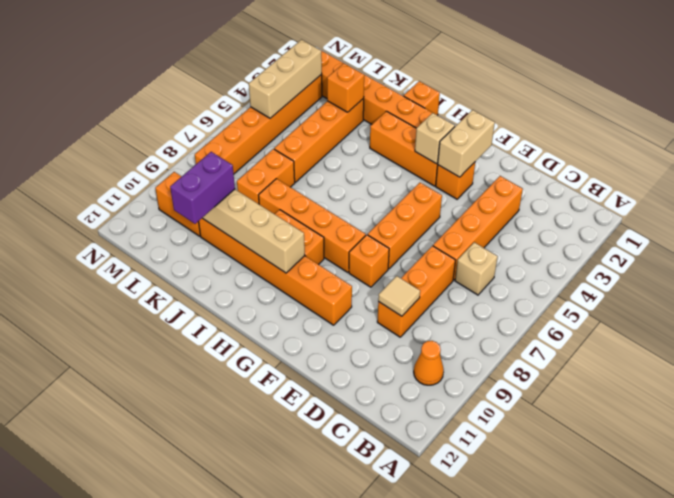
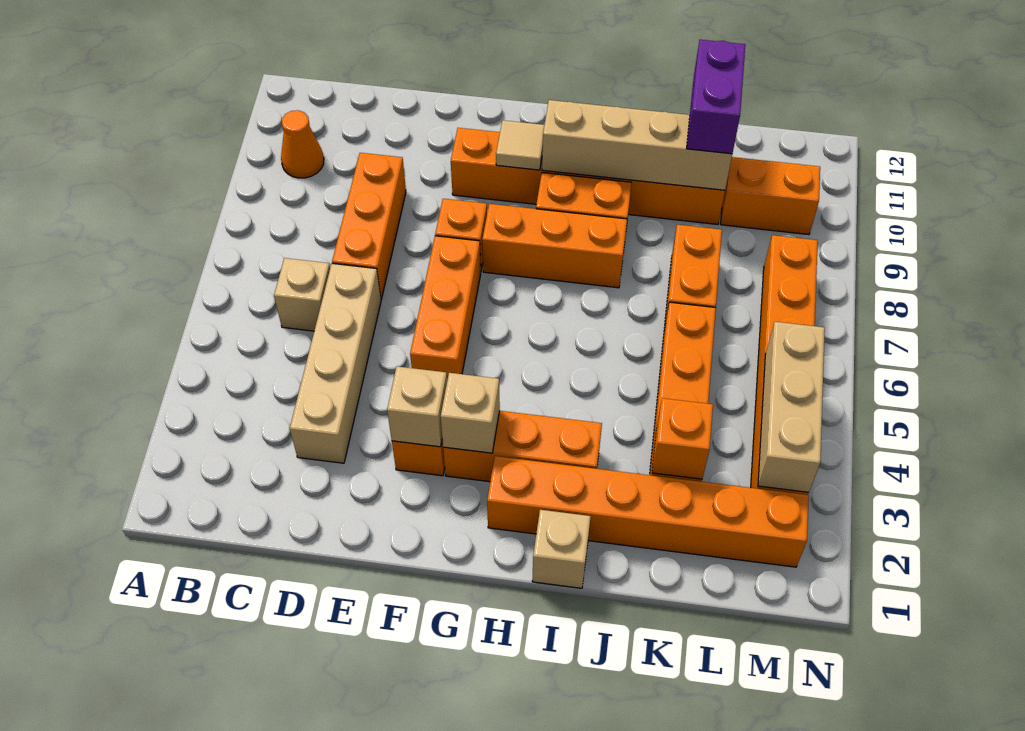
orange brick D3:D6 level 1 -> tan brick D3:D6 level 1
tan tile D9 level 2 -> tan tile G10 level 2
tan brick F2:F3 level 2 -> tan brick F3 level 2
orange brick G8:J8 level 1 -> orange brick G8:I8 level 1
orange brick I1 level 1 -> tan brick I1 level 1

